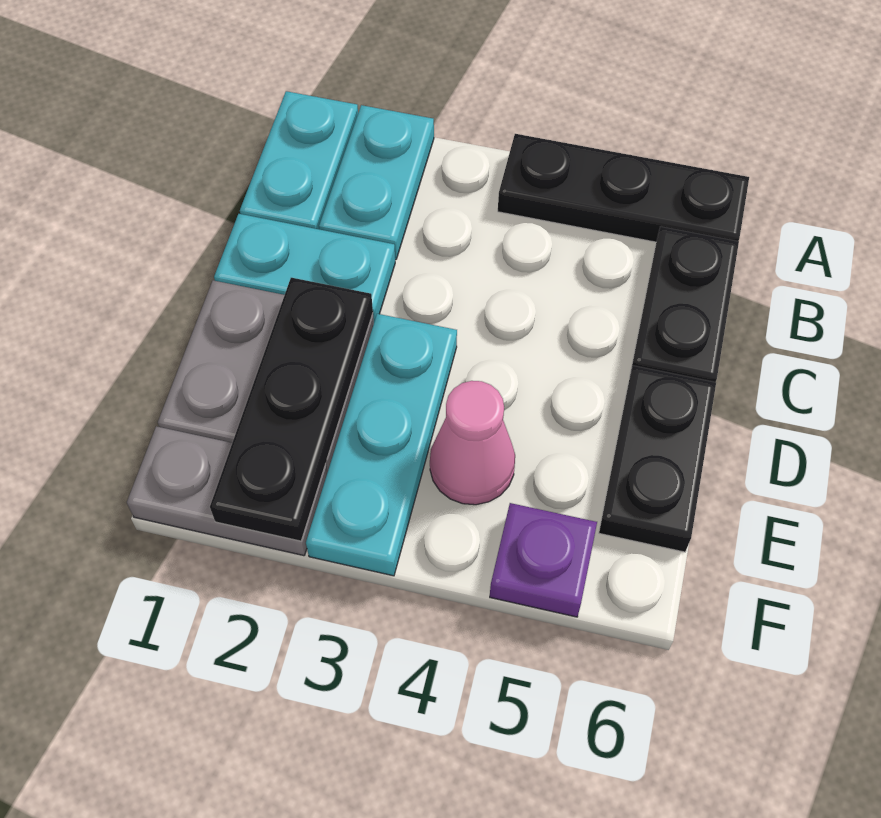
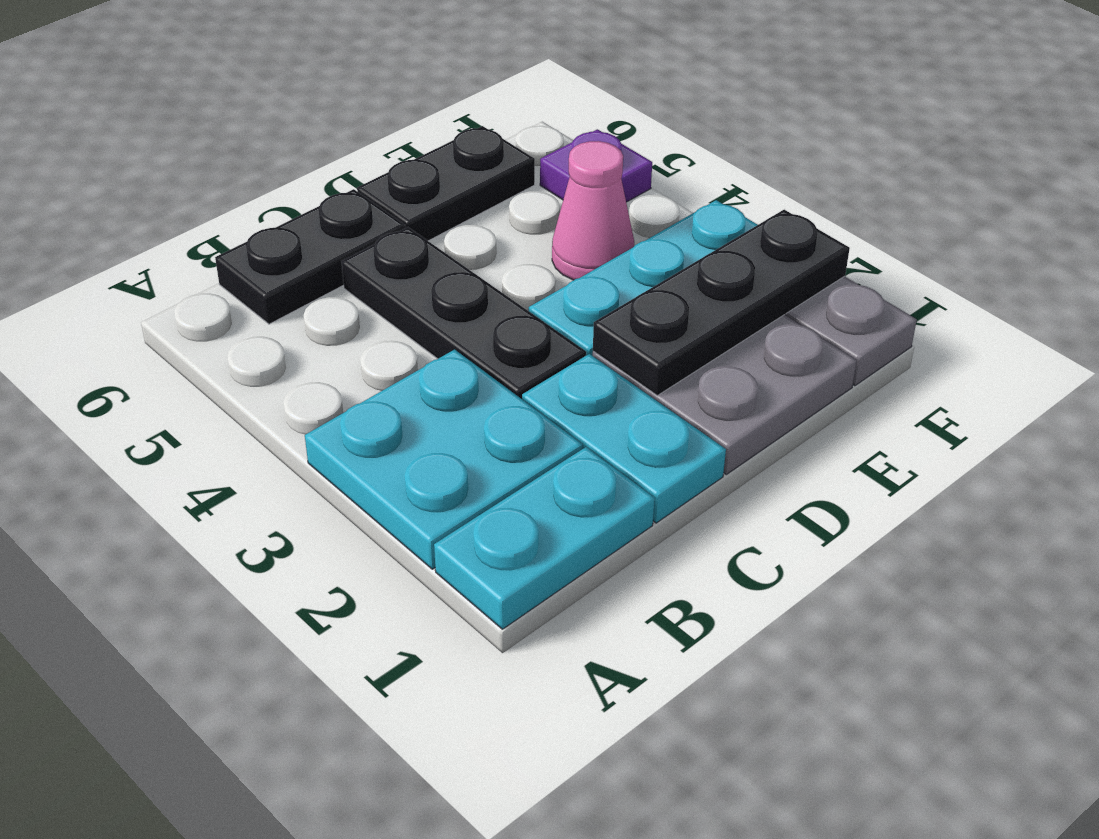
cyan plate A2:B2 level 1 -> cyan plate A2:B3 level 1
black plate A4:A6 level 1 -> black plate C3:C5 level 1

